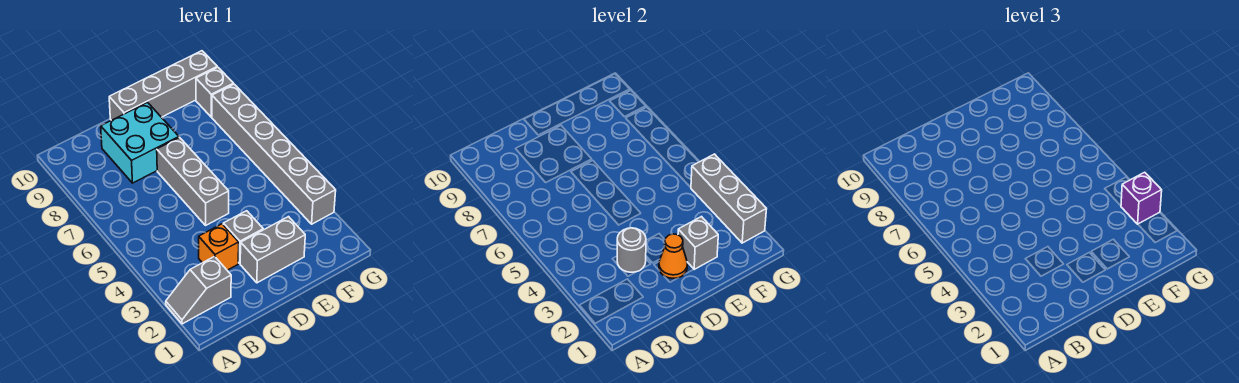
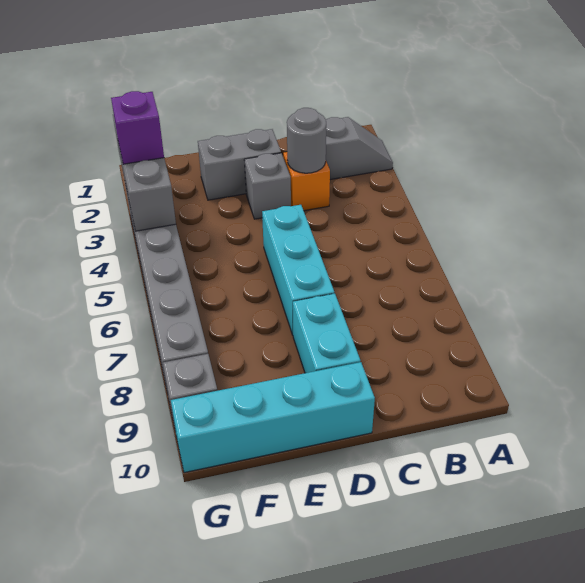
cyan brick C8:D9 level 1 -> cyan brick D8:D9 level 1
orange cone D2 level 2 -> none
grey brick D5:D7 level 1 -> cyan brick D5:D7 level 1
grey brick D10:G10 level 1 -> cyan brick D10:G10 level 1
grey brick E2 level 2 -> none

